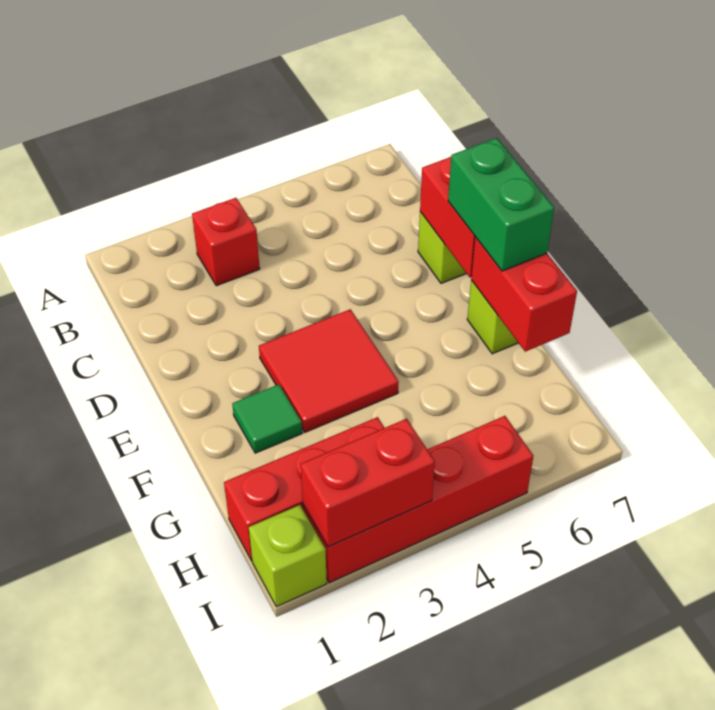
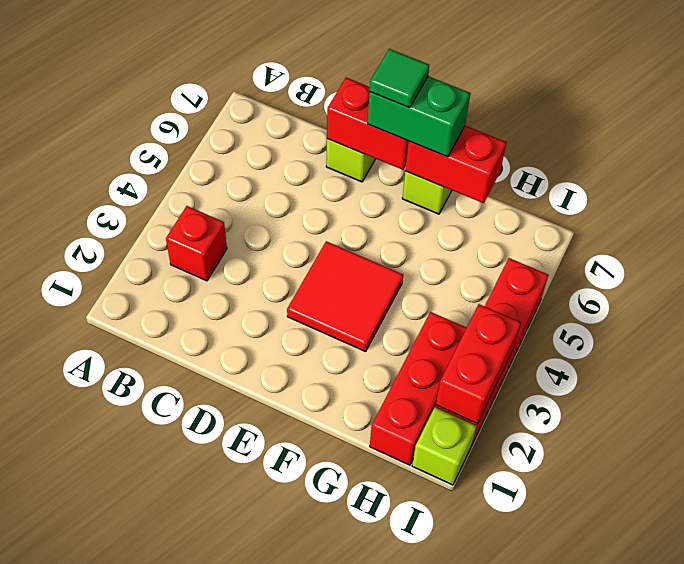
green tile F2 level 1 -> green tile E7 level 4

